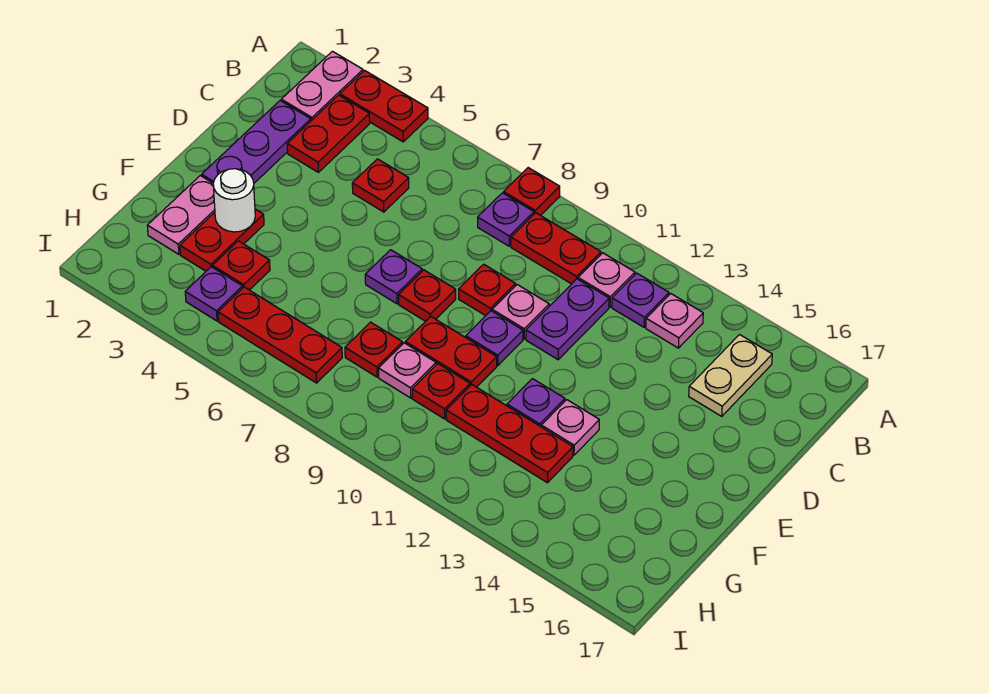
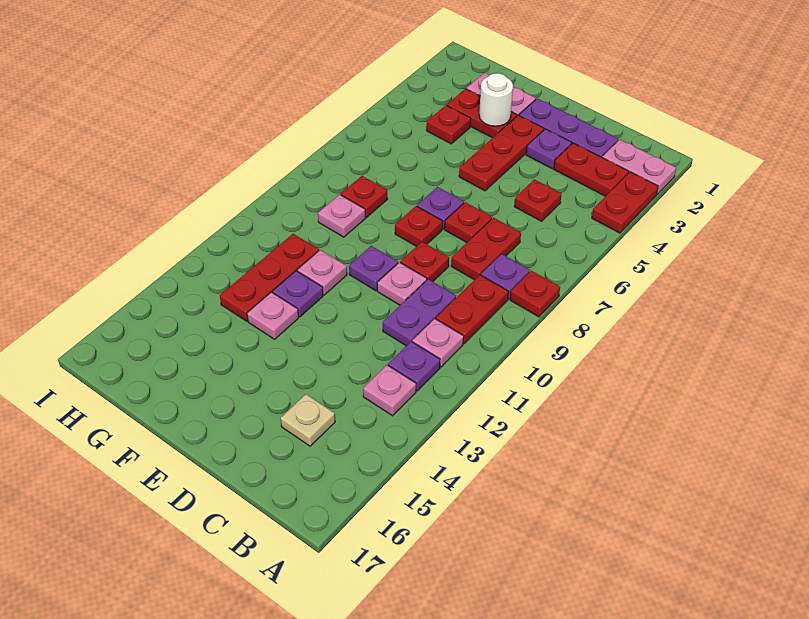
tan plate B15:C15 level 1 -> tan plate C15 level 1
purple plate C11:D11 level 1 -> purple plate C10:C11 level 1
red plate F9:F10 level 1 -> red plate C7:C8 level 1
none -> pink plate F11 level 1
red plate G10 level 1 -> red plate D7 level 1
purple plate H4 level 1 -> purple plate D3 level 1
red plate H5:H7 level 1 -> red plate E3:E5 level 1

